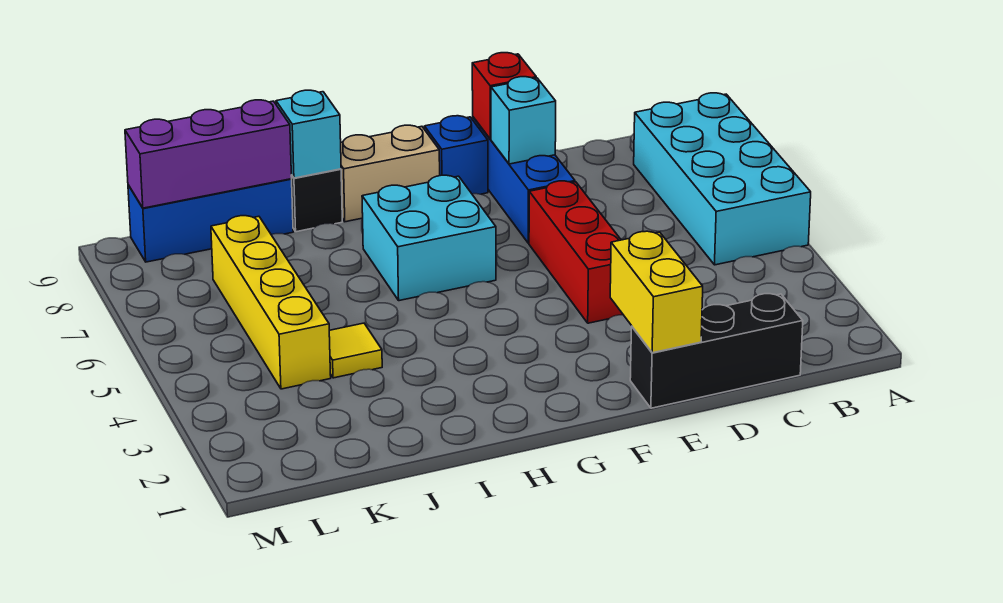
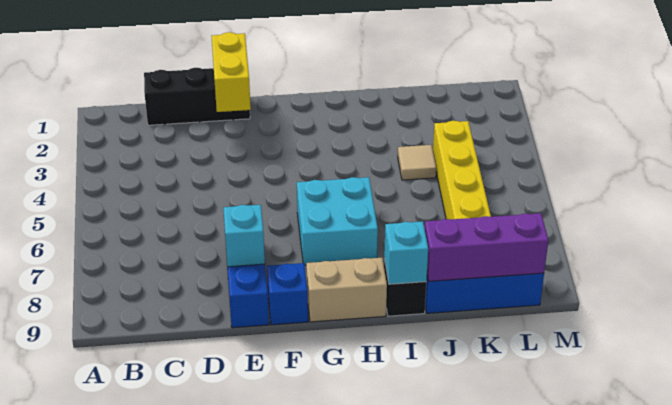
cyan brick A5:B8 level 1 -> none
red brick E4:E6 level 1 -> none
red brick E9 level 2 -> none
yellow tile J4 level 1 -> tan tile J4 level 1

